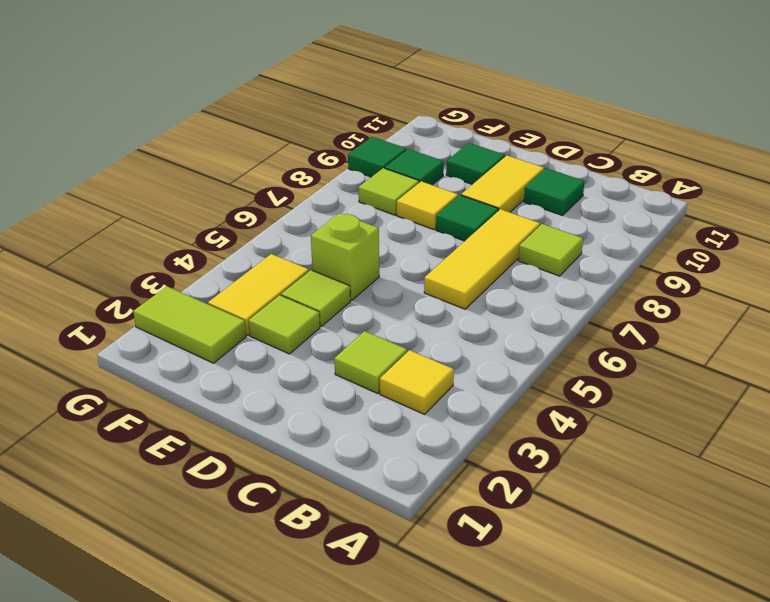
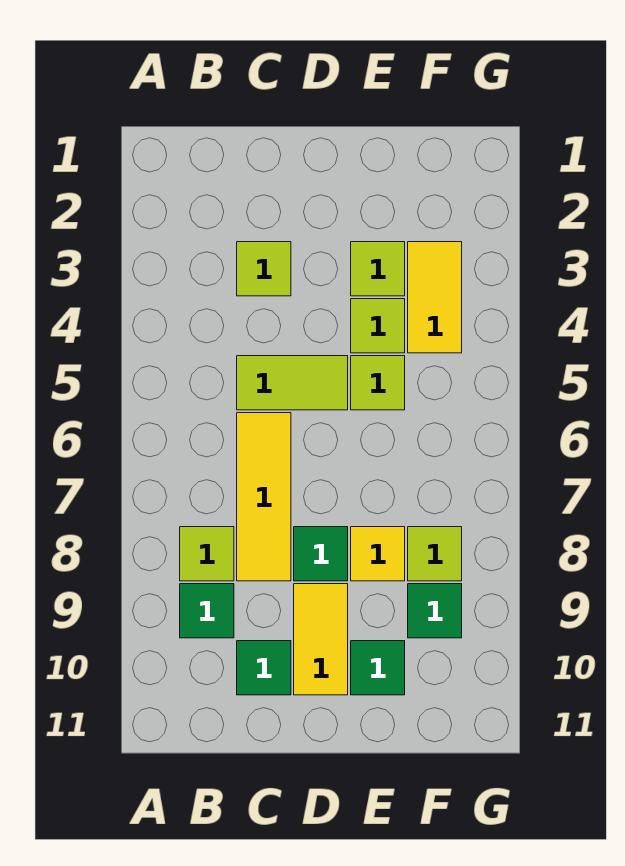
yellow tile B3 level 1 -> none
lime brick E5 level 1 -> lime tile E5 level 1
lime tile F2:G2 level 1 -> lime tile C5:D5 level 1
green tile G9 level 1 -> green tile B9 level 1

